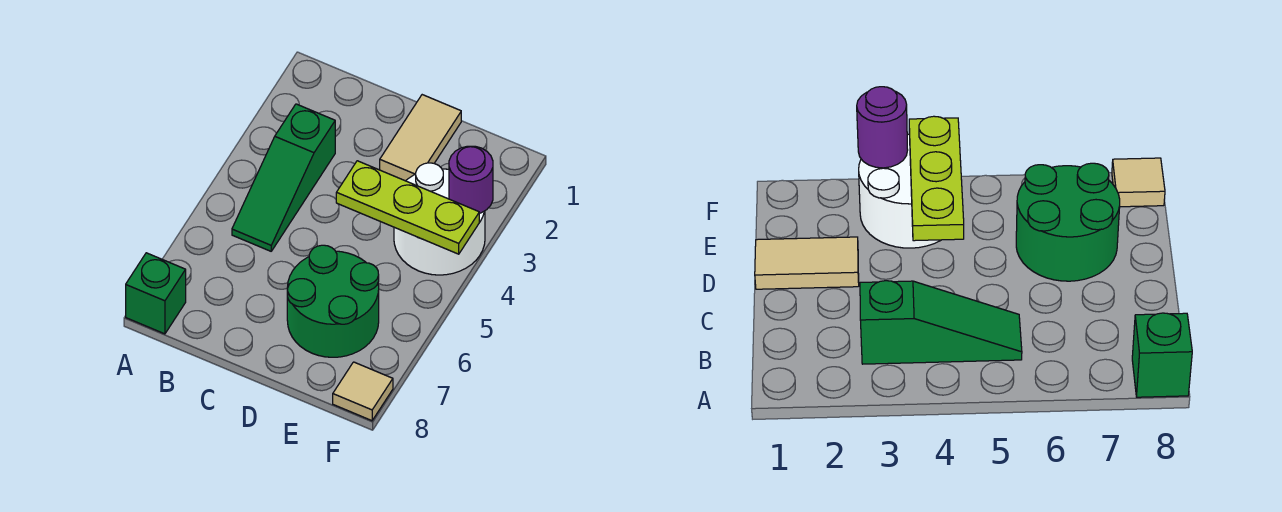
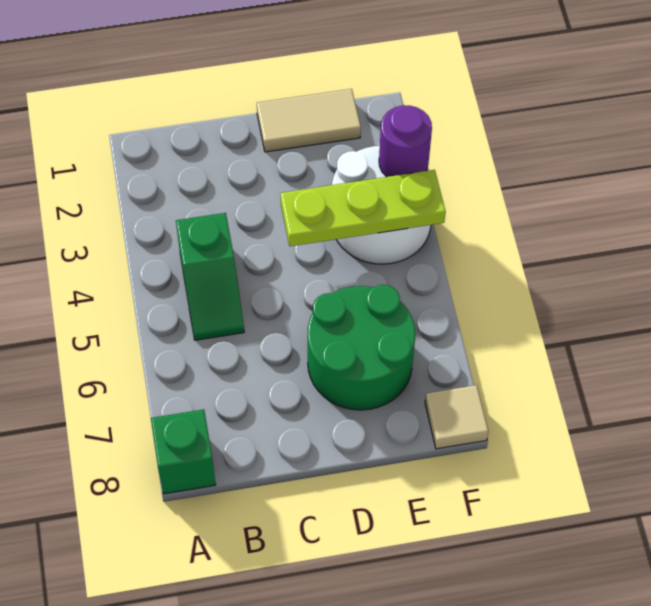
green slope B3:B5 level 1 top 3 -> green slope B4:B5 level 1 top 4
tan tile D1:D2 level 1 -> tan tile D1:E1 level 1

